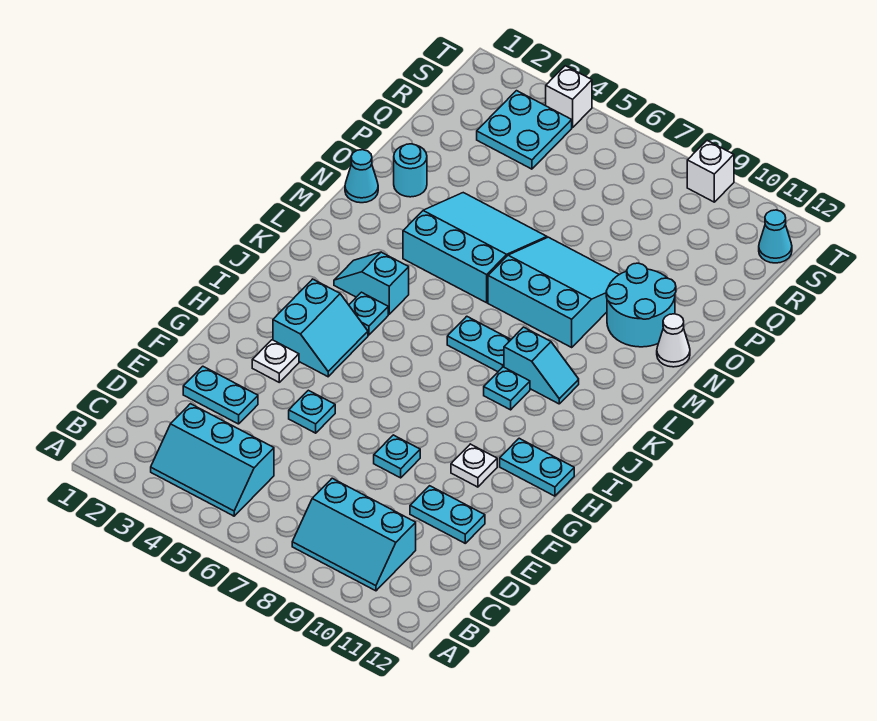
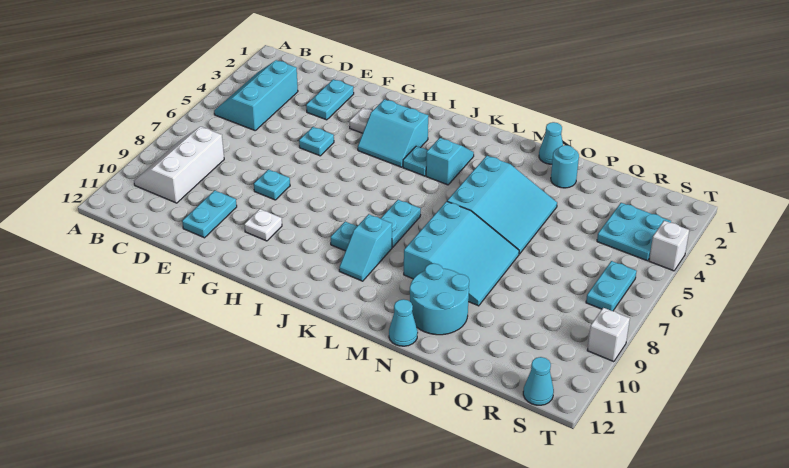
cyan slope B8:C10 level 1 top C -> white slope B8:C10 level 1 top C
cyan plate H11:H12 level 1 -> cyan plate S6:S7 level 1
white cone N12 level 1 -> cyan cone N12 level 1

